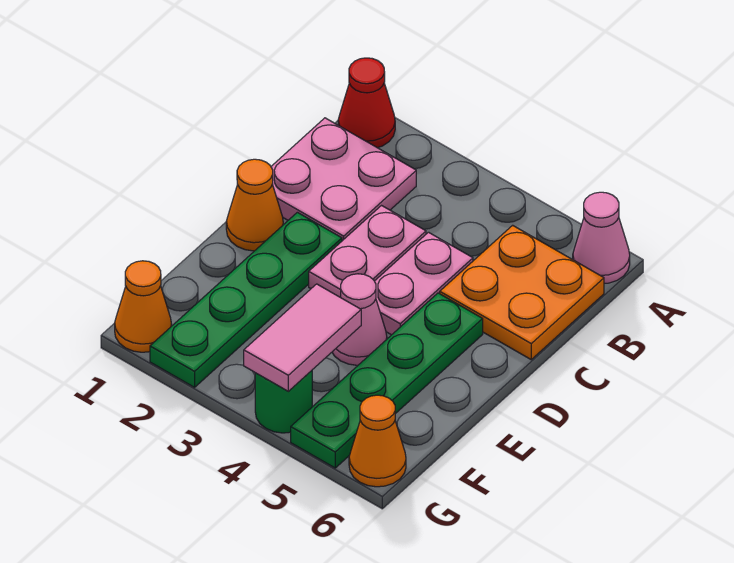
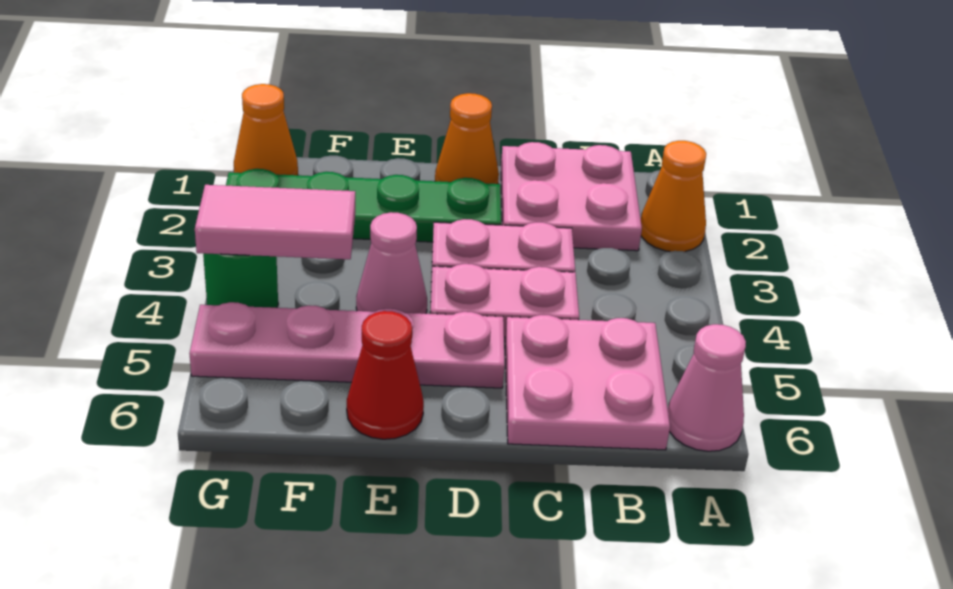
red cone A1 level 1 -> red cone E6 level 1
orange plate B5:C6 level 1 -> pink plate B5:C6 level 1
green plate D5:G5 level 1 -> pink plate D5:G5 level 1
orange cone G6 level 1 -> orange cone A2 level 1

